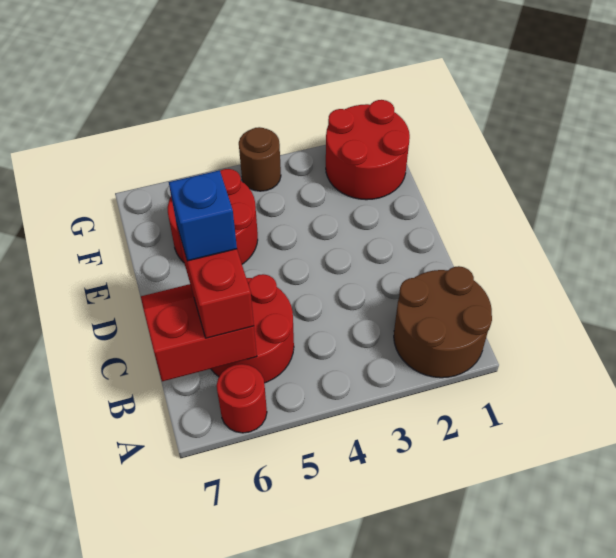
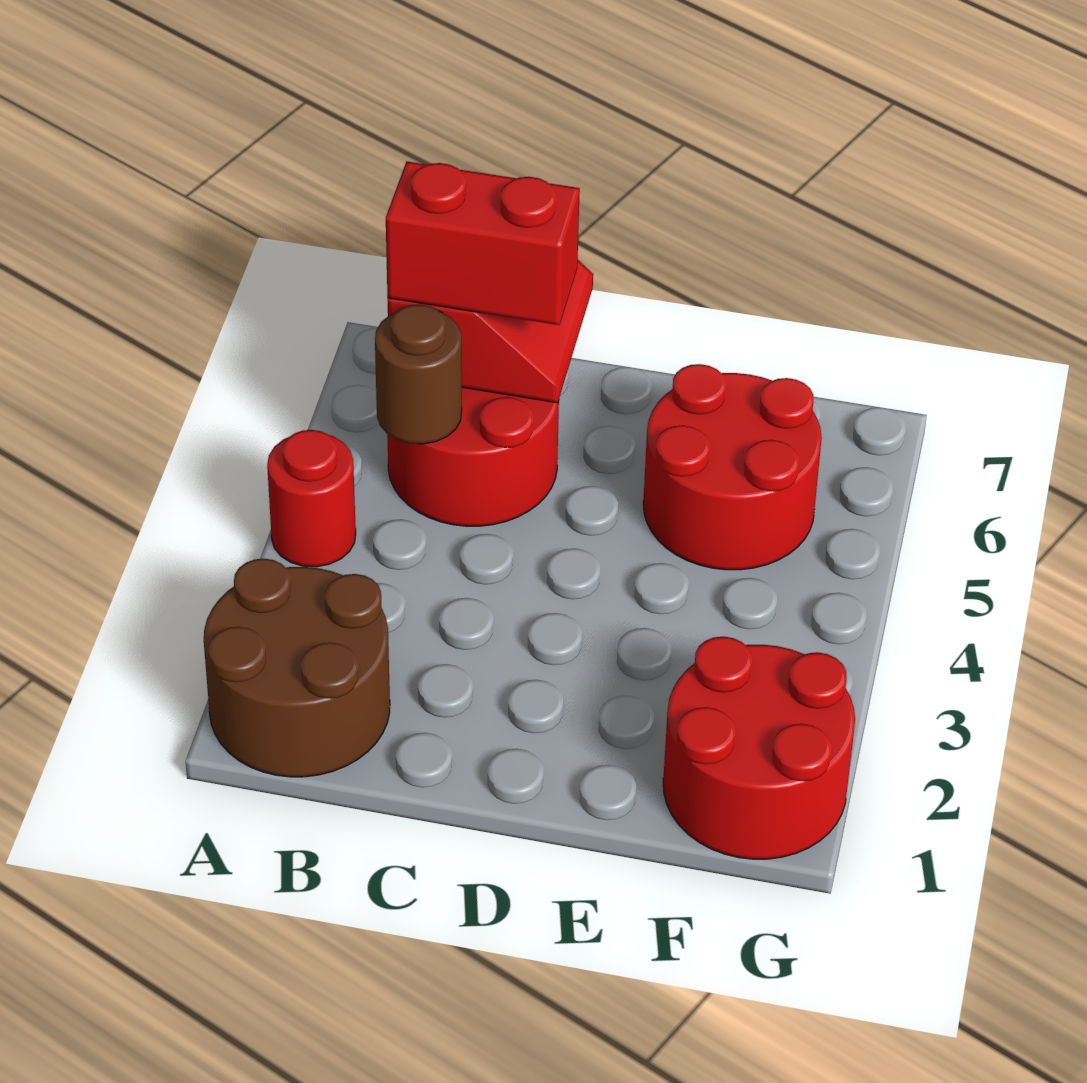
red round brick A6 level 1 -> red round brick A4 level 1
blue brick C6 level 4 -> none
brown round brick G4 level 1 -> brown round brick B5 level 2

